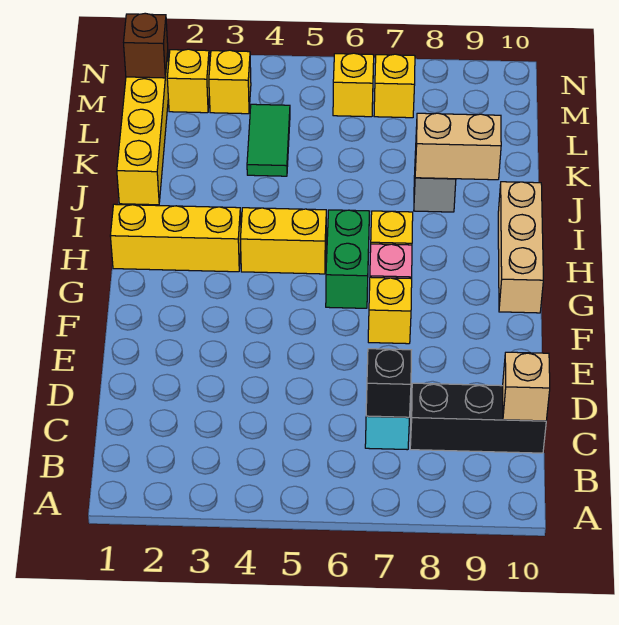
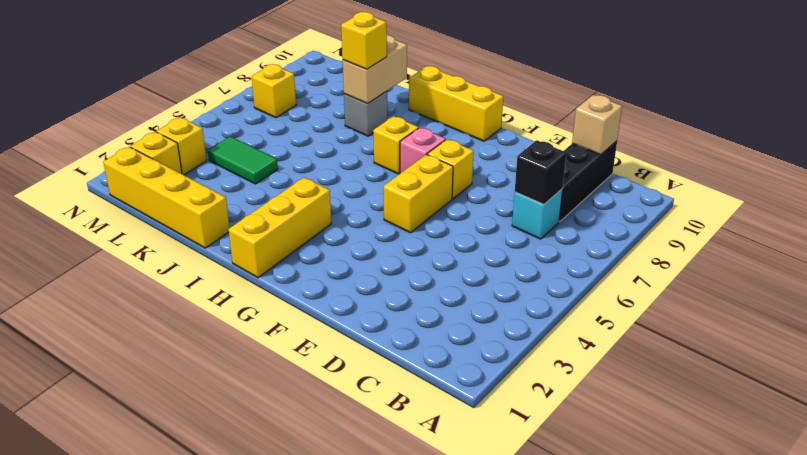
green brick G6:H6 level 1 -> none
tan brick G10:I10 level 1 -> yellow brick G10:I10 level 1
yellow brick H4:H5 level 1 -> yellow brick F5:F6 level 1
brown brick M1 level 2 -> none
yellow brick M6 level 1 -> yellow brick J8 level 3

